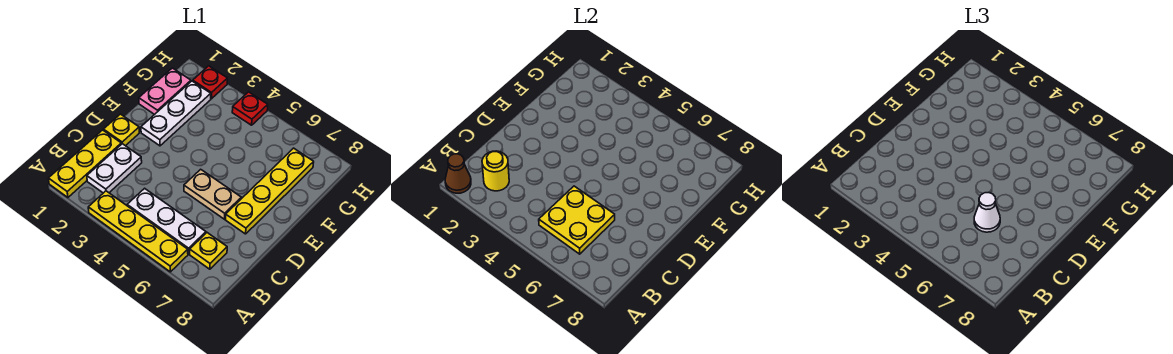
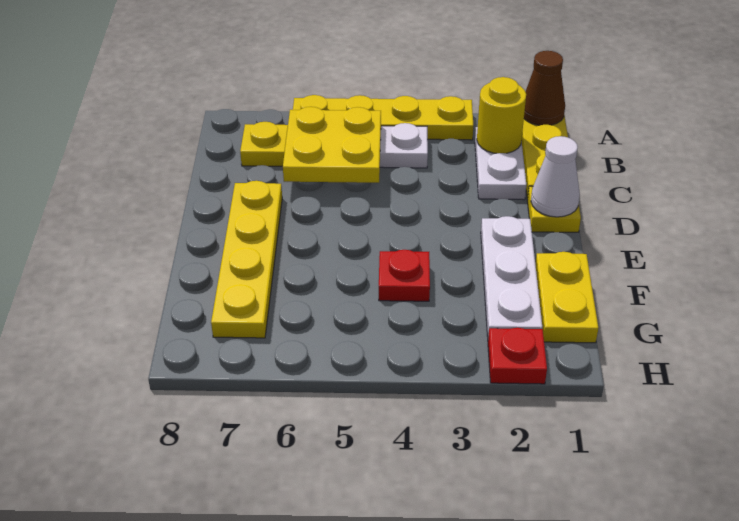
white cone C6 level 3 -> white cone D1 level 2
tan plate D5:D6 level 1 -> none
pink plate F1:G1 level 1 -> yellow plate F1:G1 level 1
red plate H4 level 1 -> red plate F4 level 1

